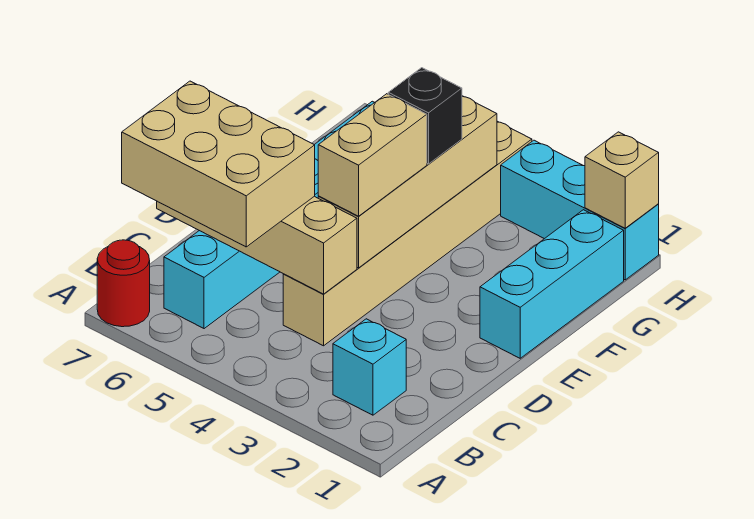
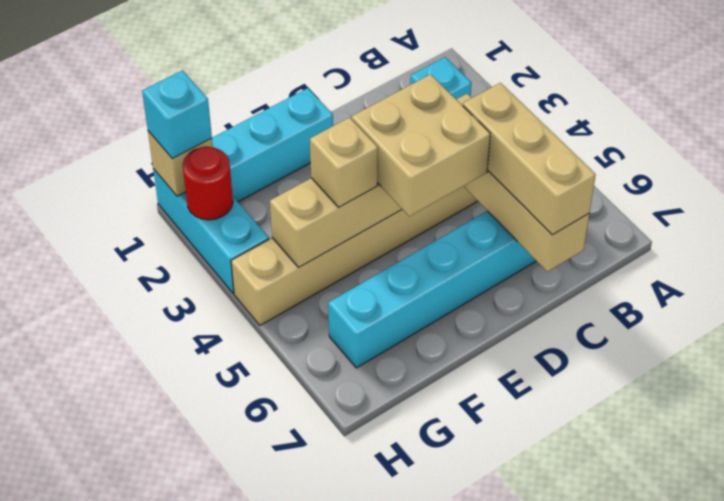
red round brick A7 level 1 -> red round brick H2 level 2
tan brick B5:C7 level 3 -> tan brick C5:C7 level 3
tan brick D4:E4 level 3 -> tan brick D4:E5 level 3
black brick F4 level 3 -> tan brick F4 level 3
none -> cyan brick H1 level 3

